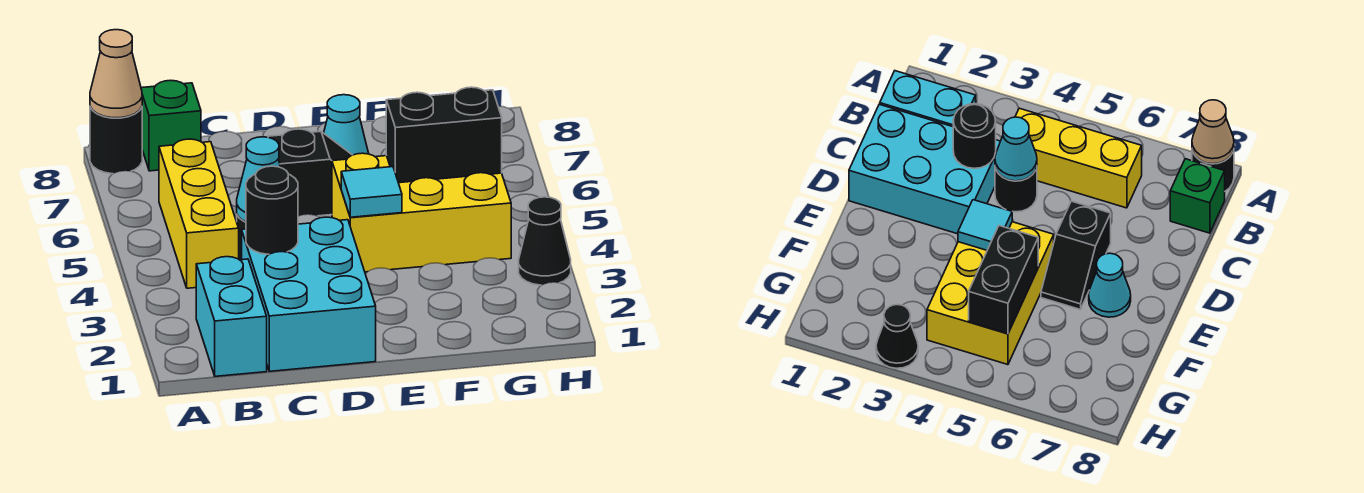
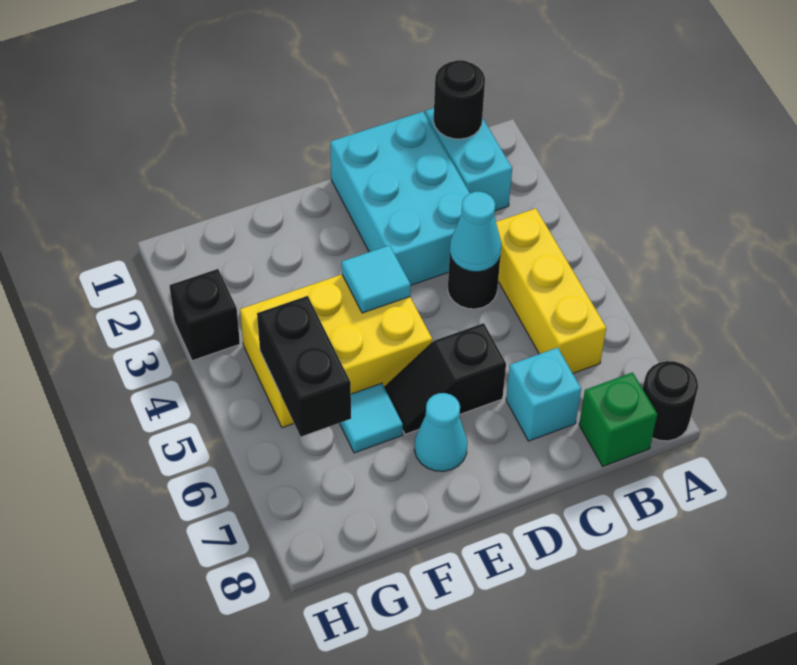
tan cone A8 level 2 -> none
black round brick C3 level 2 -> black round brick B1 level 2
none -> cyan brick C7 level 1
black brick F5:G5 level 2 -> black brick G5:G6 level 2
none -> cyan tile F6 level 1
black cone H3 level 1 -> black brick H3 level 1

